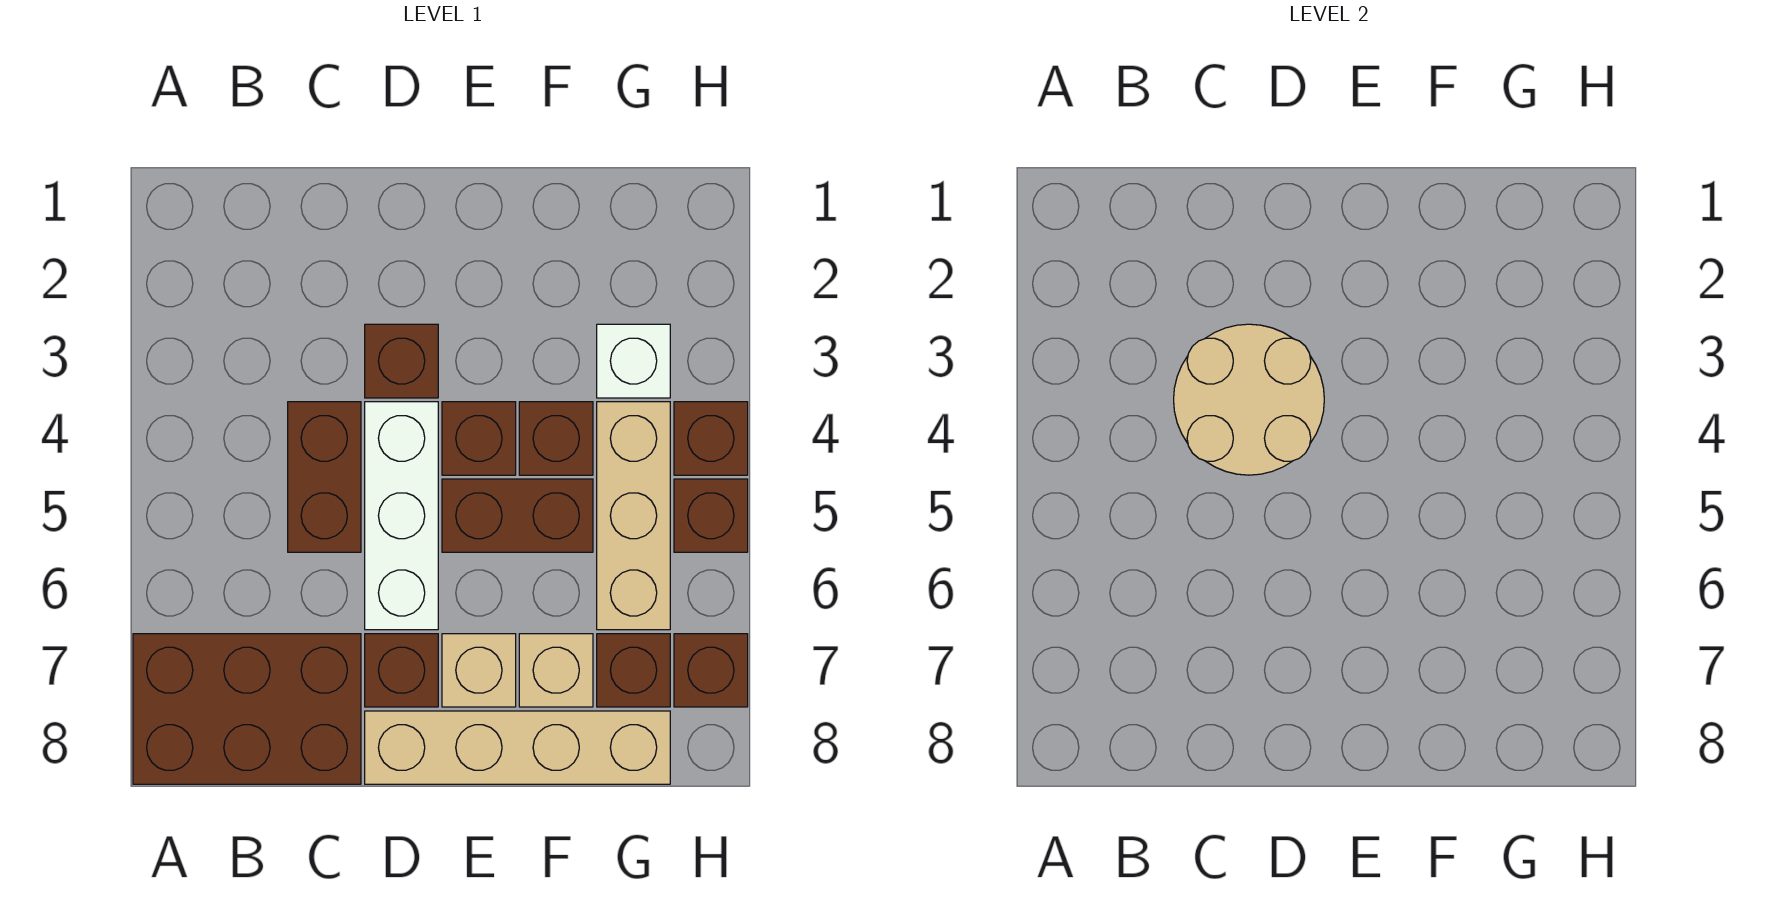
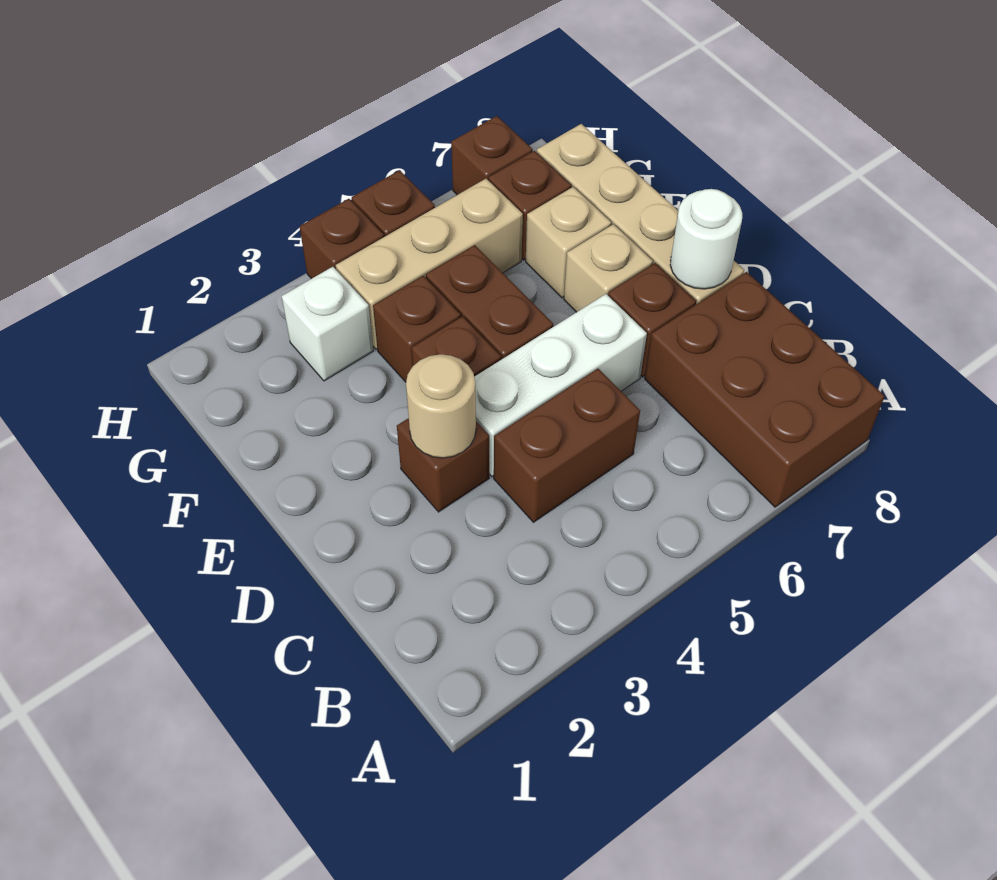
tan round brick C3:D4 level 2 -> tan round brick D3 level 2
none -> white round brick D8 level 2

